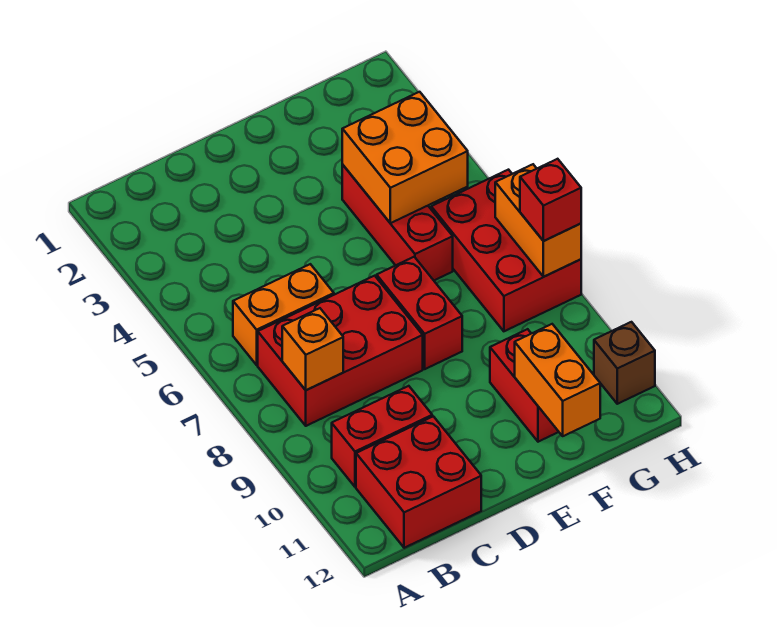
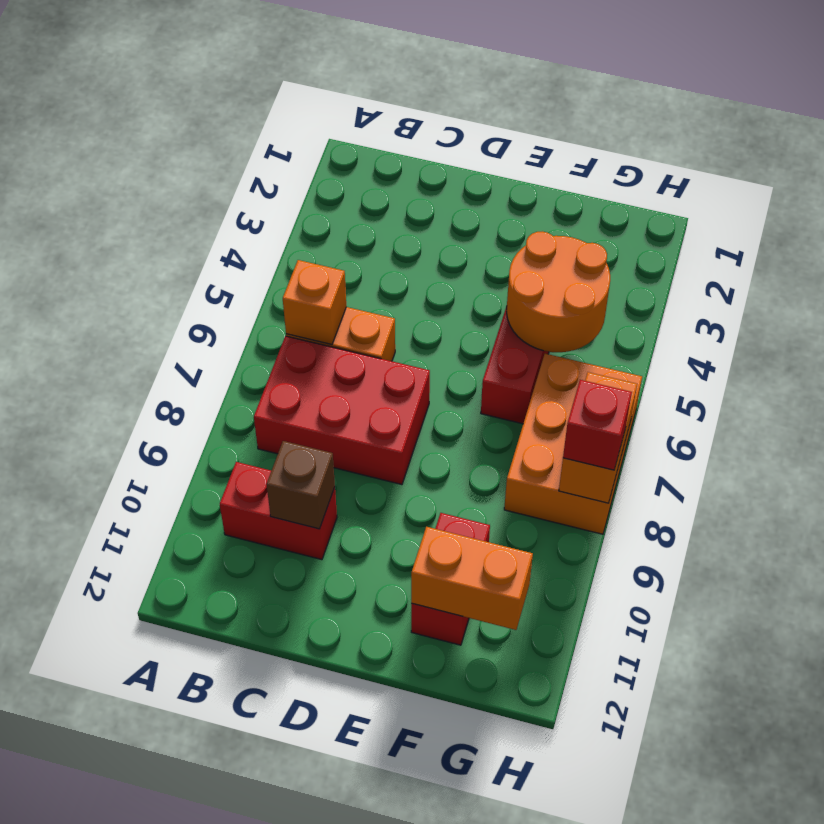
orange brick B8 level 2 -> orange brick B6 level 2
red brick B11:C12 level 1 -> none
red brick E7:E8 level 1 -> none
orange brick F4:G5 level 2 -> orange round brick F4:G5 level 2
orange brick F11:F12 level 2 -> orange brick F11:G11 level 2
red brick G6:H8 level 1 -> orange brick G6:H8 level 1
brown brick H11 level 1 -> brown brick C10 level 2

